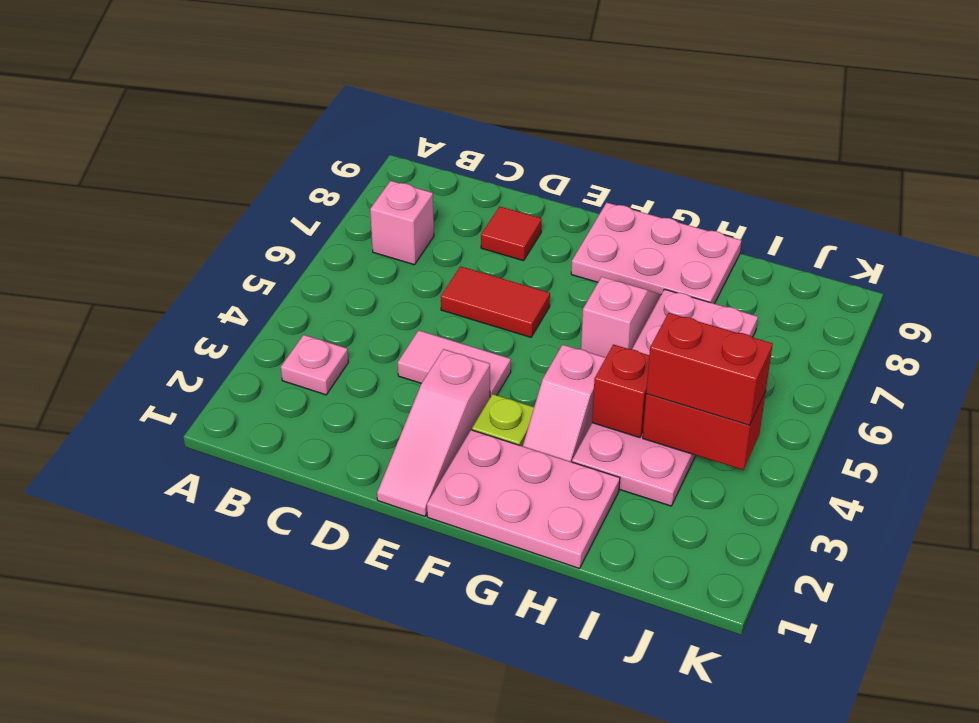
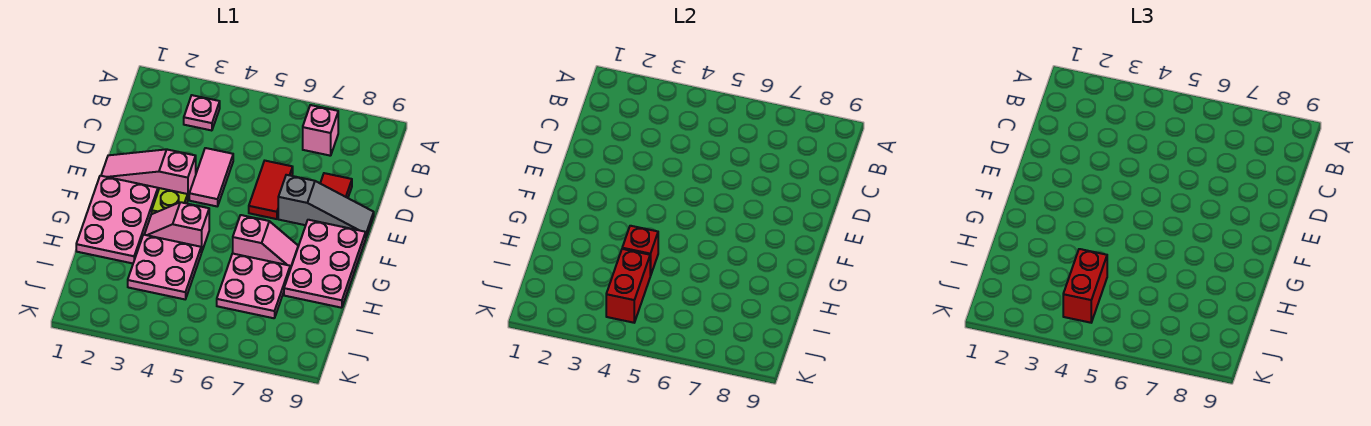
none -> grey slope E7:E9 level 1 top 7

